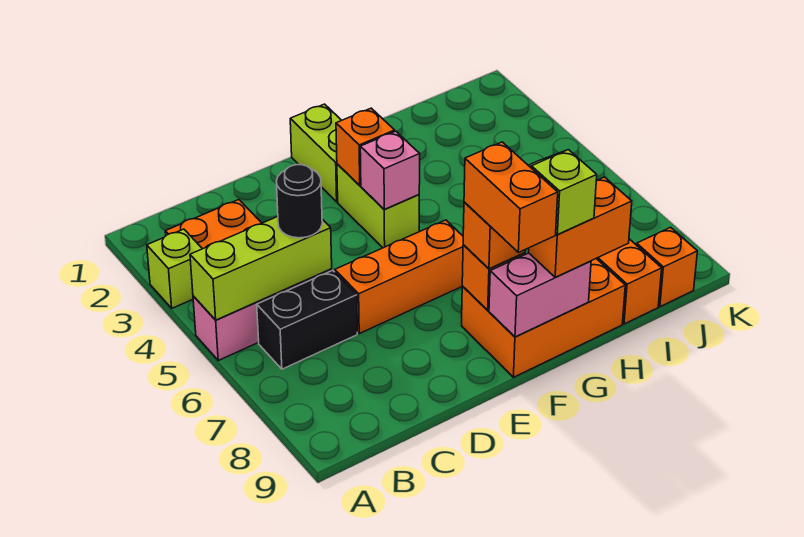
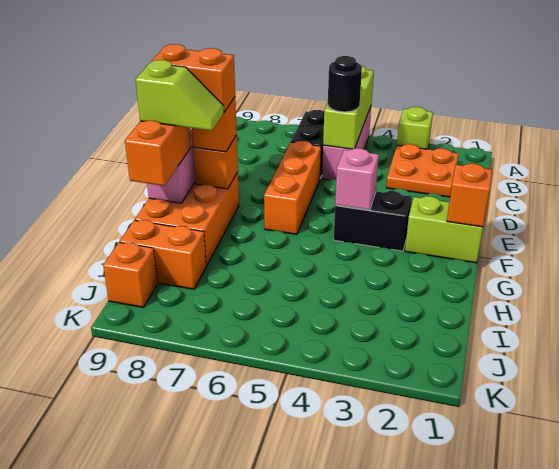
lime brick F3:F4 level 1 -> black brick F3:F4 level 1
orange brick F3 level 2 -> orange brick F1 level 2

